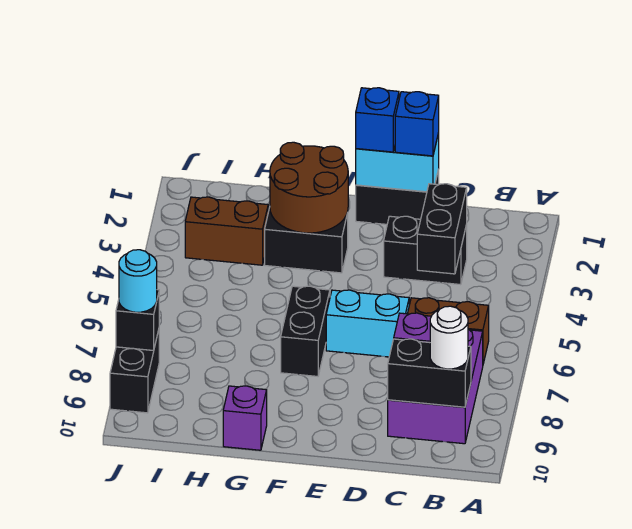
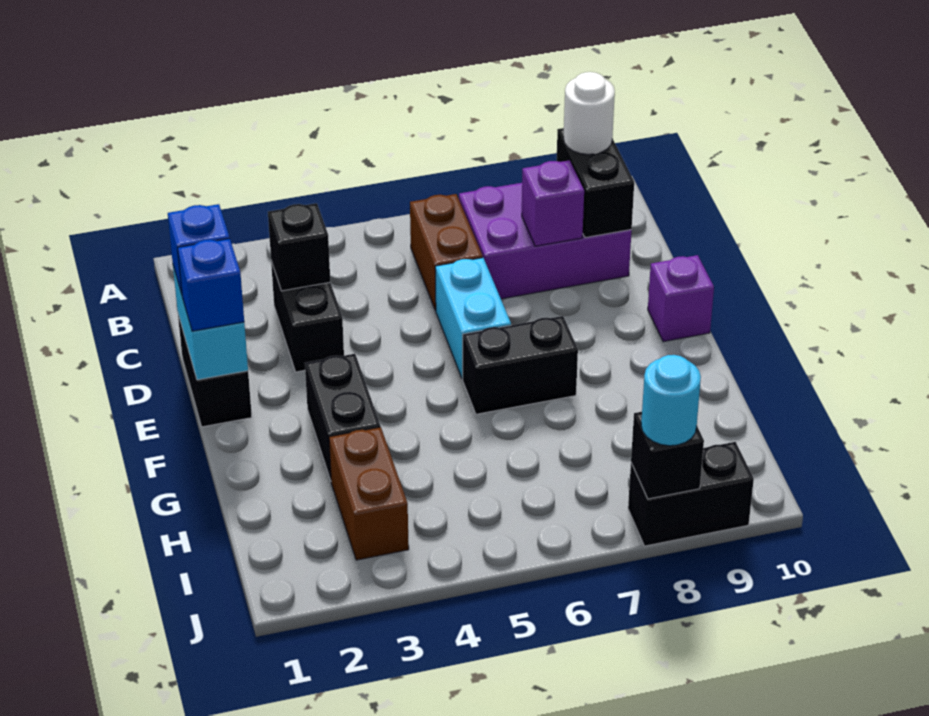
black brick C3:C4 level 2 -> black brick C3 level 2
brown round brick F2:G3 level 2 -> none
purple brick G10 level 1 -> purple brick E10 level 1

